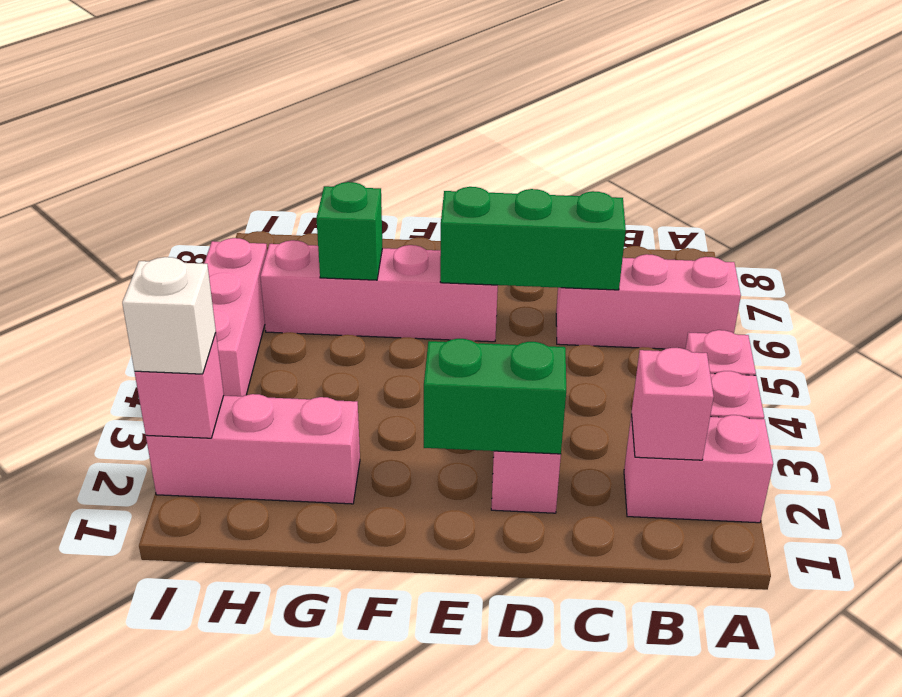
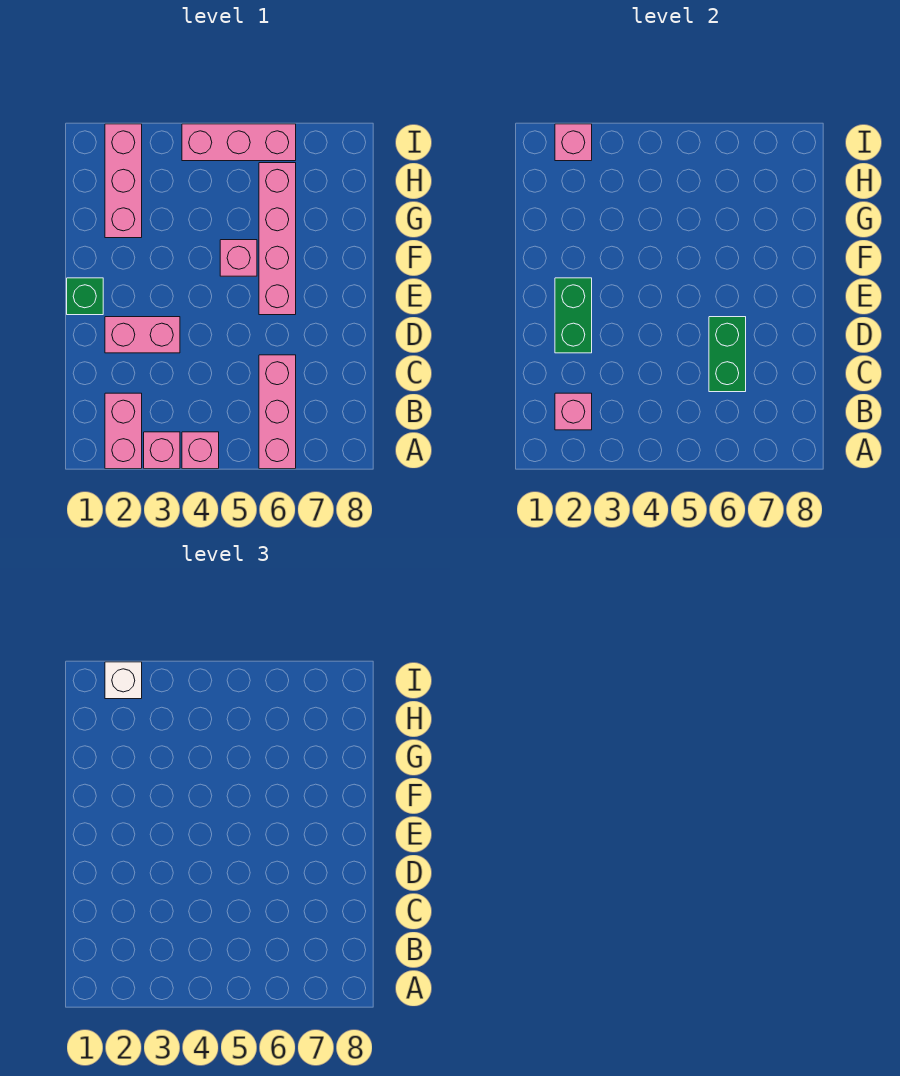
green brick C6:E6 level 2 -> green brick C6:D6 level 2
none -> pink brick F5 level 1
green brick G6 level 2 -> green brick E1 level 1

